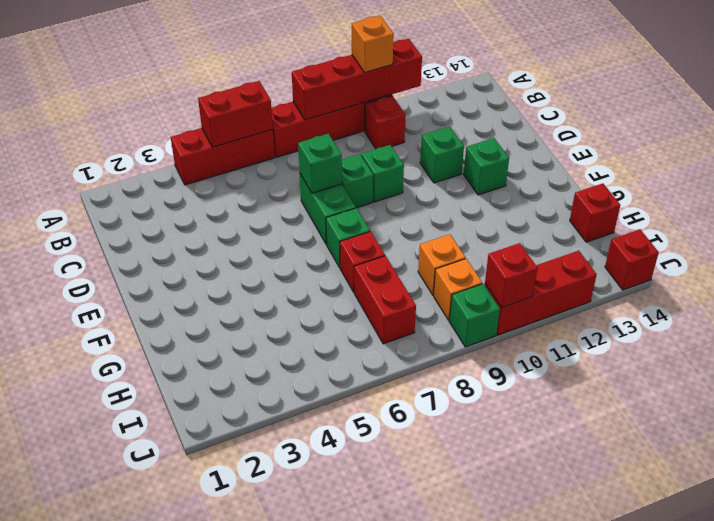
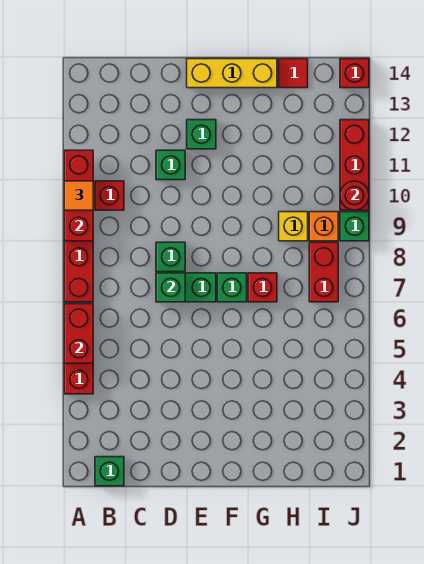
red brick A8:A11 level 2 -> red brick A9:A11 level 2
orange brick A10 level 3 -> orange tile A10 level 3
green brick D9 level 1 -> green brick B1 level 1
none -> yellow brick E14:G14 level 1
red brick H7:I7 level 1 -> red brick I7:I8 level 1
orange brick H9 level 1 -> yellow brick H9 level 1
red brick H14 level 1 -> red tile H14 level 1
red brick J10 level 2 -> red round brick J10 level 2

